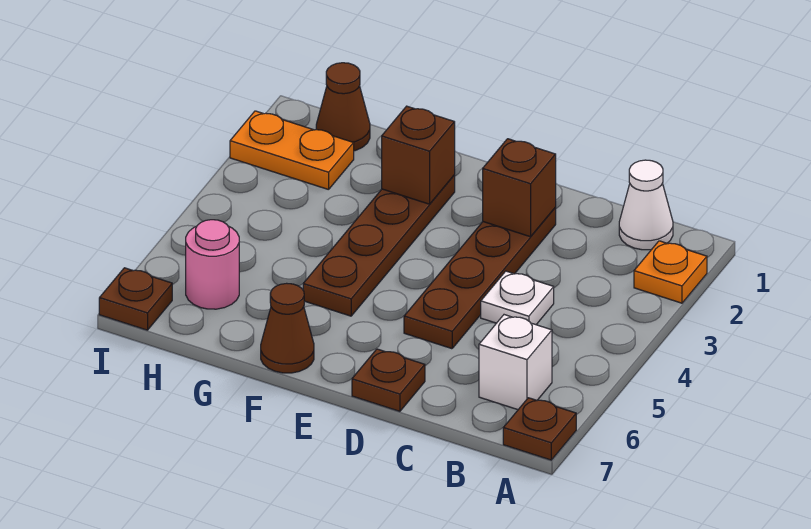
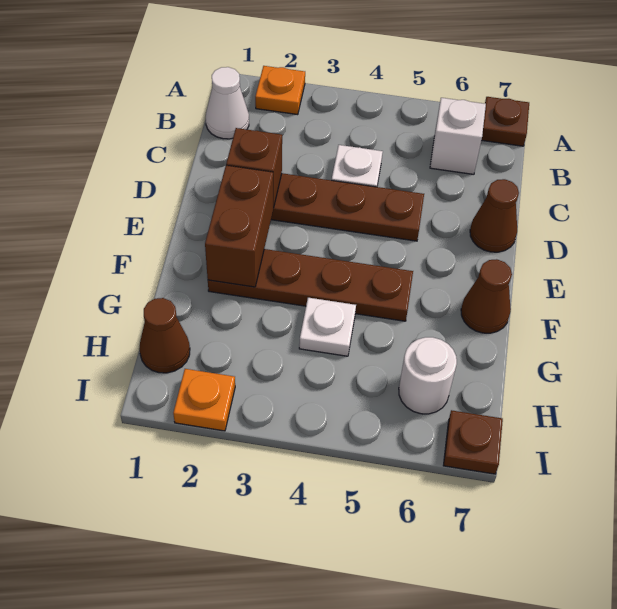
brown plate D7 level 1 -> brown cone D7 level 1
brown brick F2 level 2 -> brown brick E2:F2 level 2
none -> white plate G4 level 1
orange plate H2:I2 level 1 -> orange plate I2 level 1
pink round brick H6 level 1 -> white round brick H6 level 1

